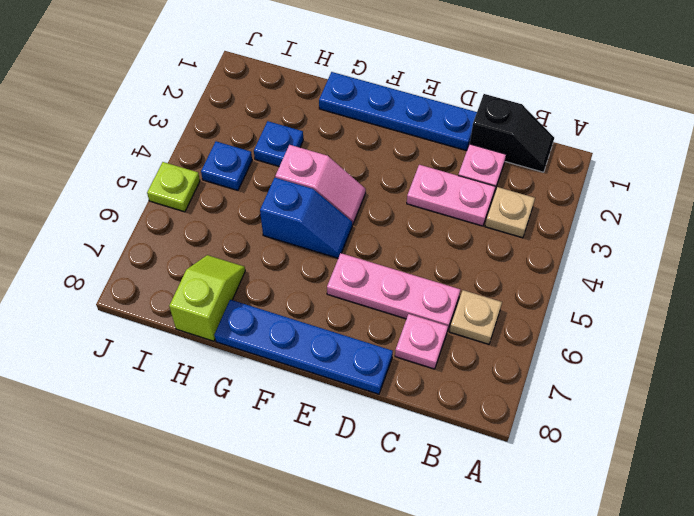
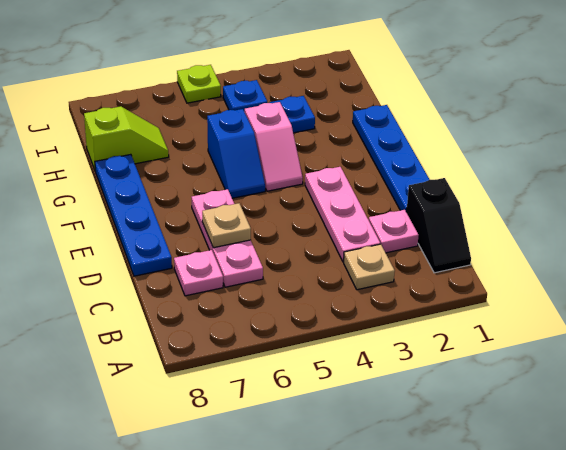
tan plate B6 level 1 -> tan plate D6 level 2
pink plate C3:D3 level 1 -> pink plate C3:E3 level 1

